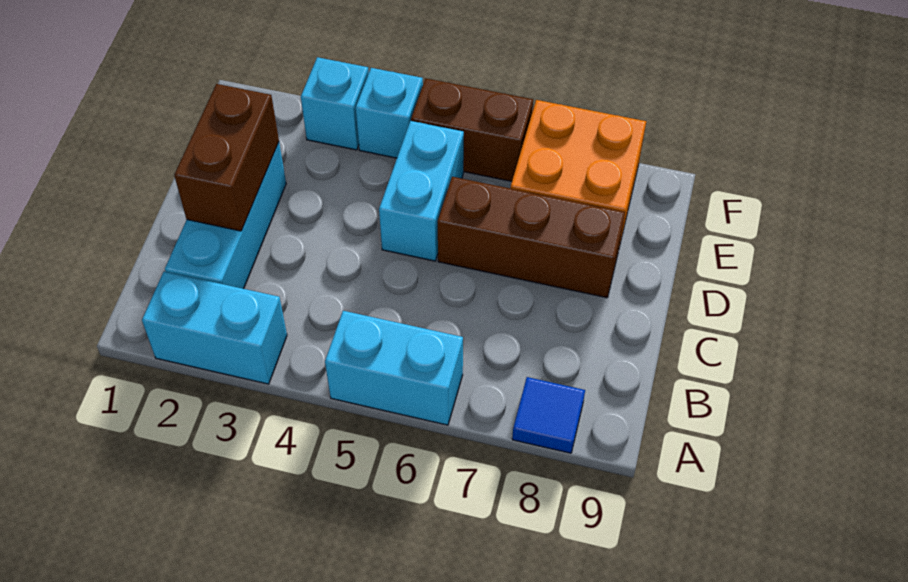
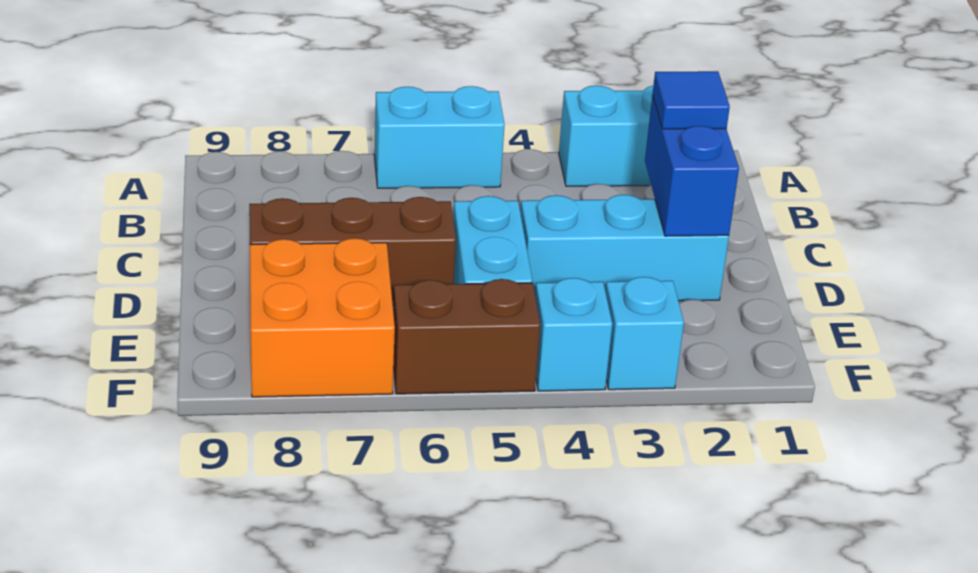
blue tile A8 level 1 -> blue tile C2 level 3
cyan brick B2:D2 level 1 -> cyan brick D2:D4 level 1
brown brick C2:D2 level 2 -> blue brick C2:D2 level 2

